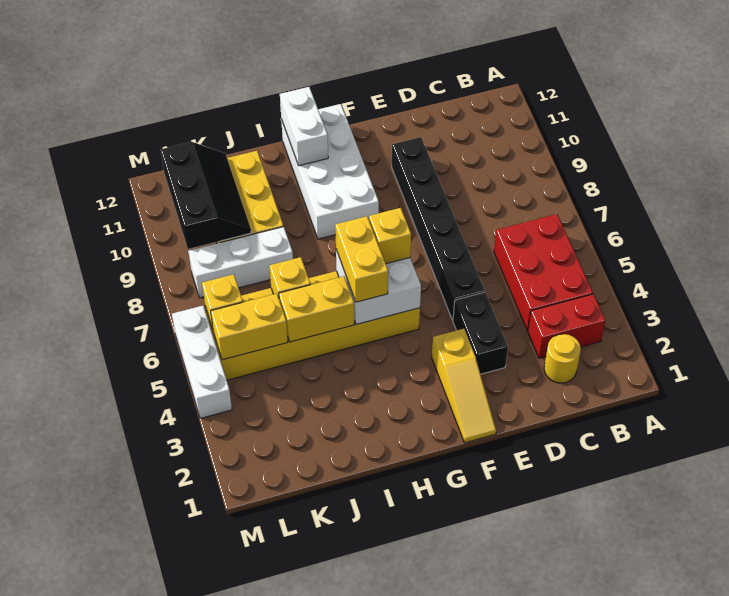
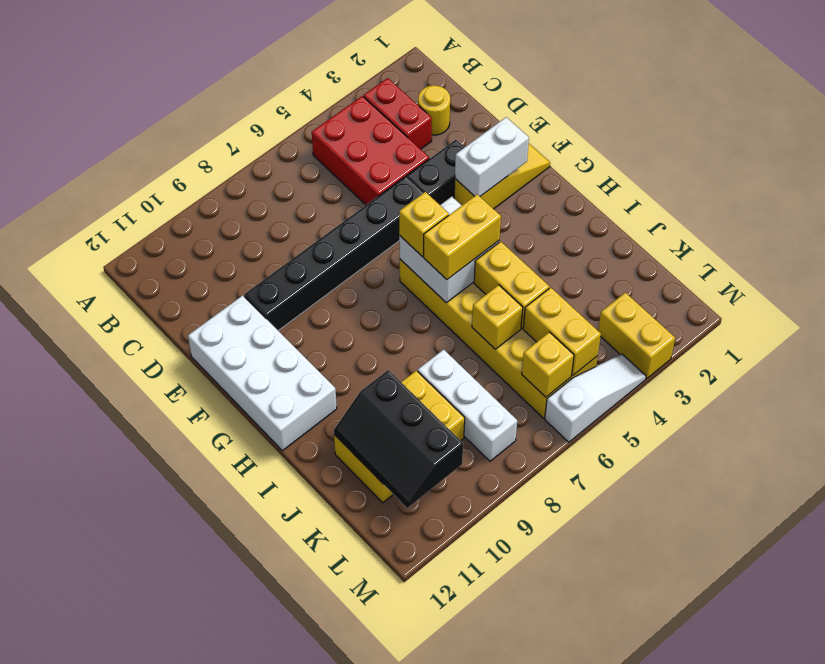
red brick B4:C6 level 1 -> red brick B4:D5 level 1
white brick G9:H12 level 1 -> white brick E11:H12 level 1
white brick H11:H12 level 2 -> white brick F2:F3 level 2
black slope K9:L11 level 2 top L -> black slope J10:L11 level 2 top 10
none -> yellow brick L3:M3 level 1
white brick M4:M6 level 1 -> white slope M4:M6 level 1 top 6

